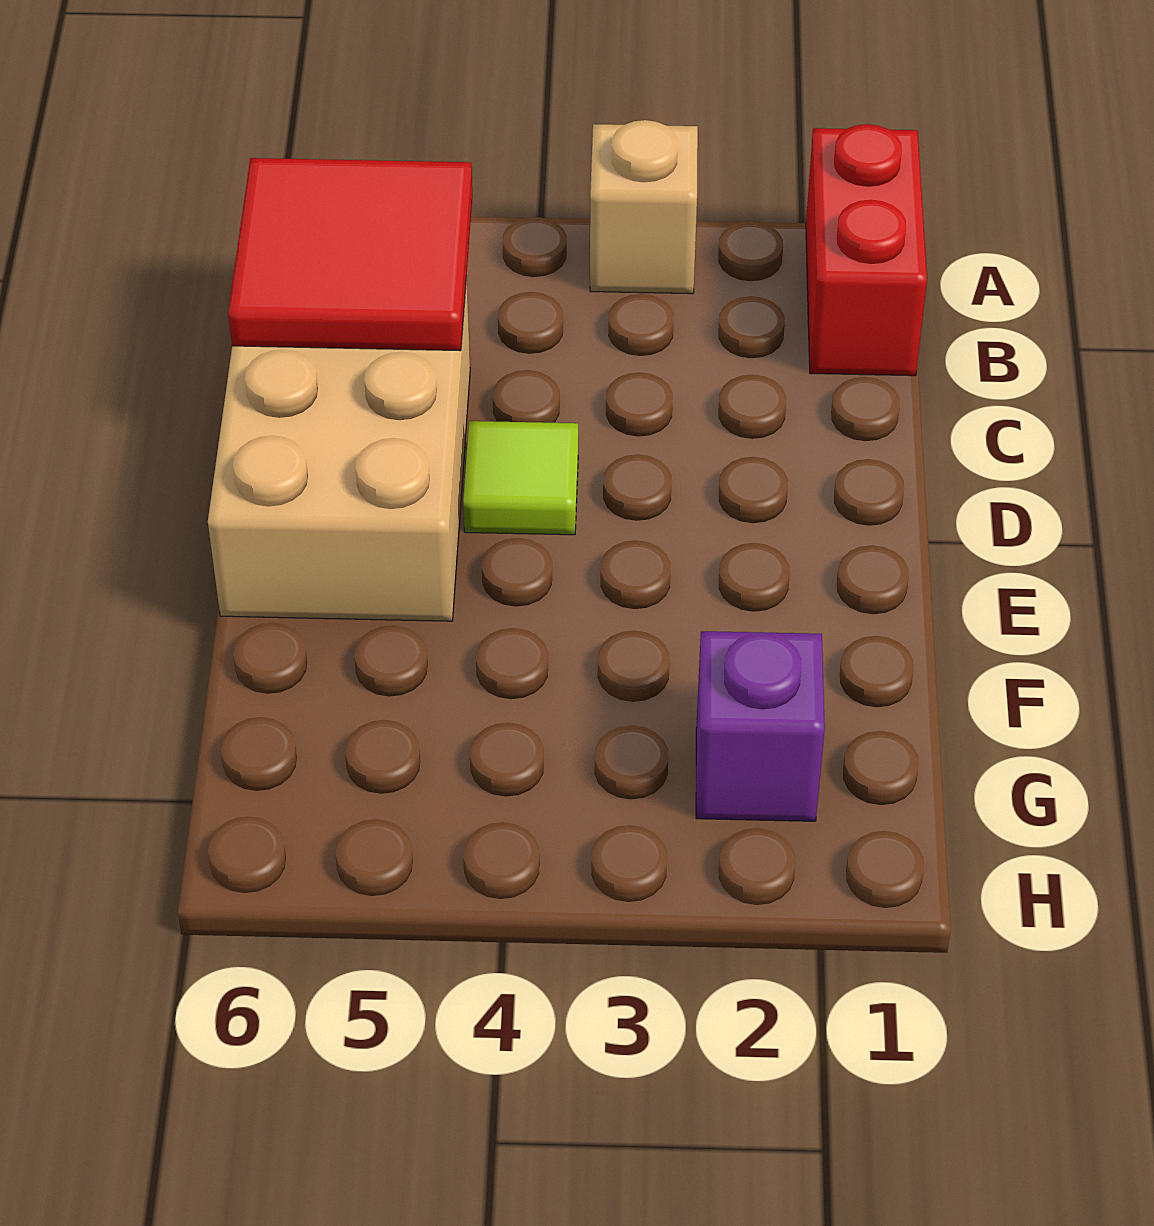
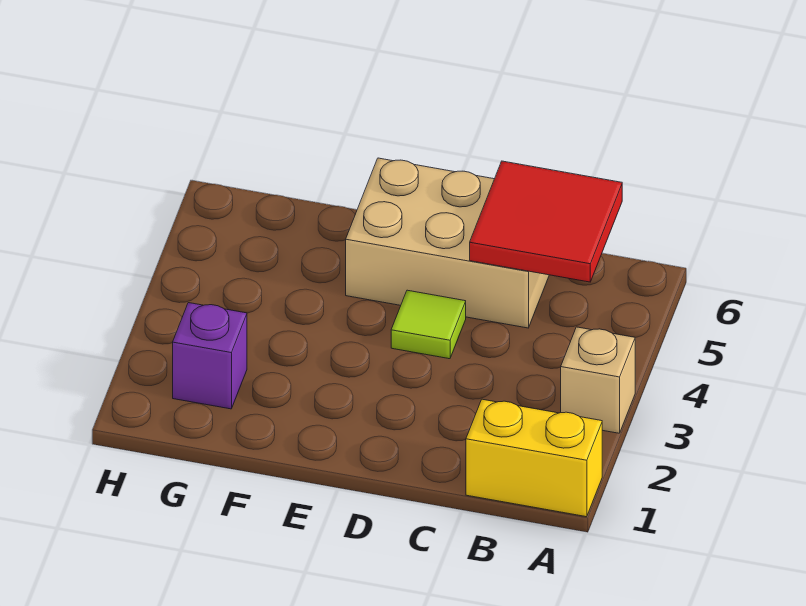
red brick A1:B1 level 1 -> yellow brick A1:B1 level 1

